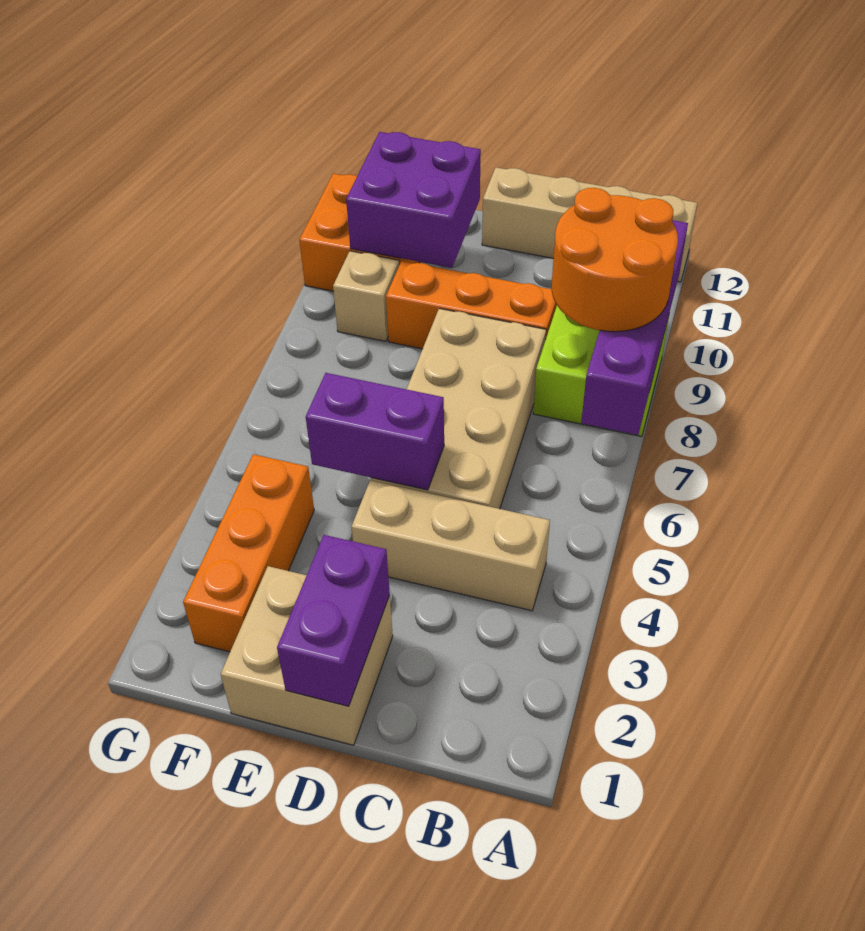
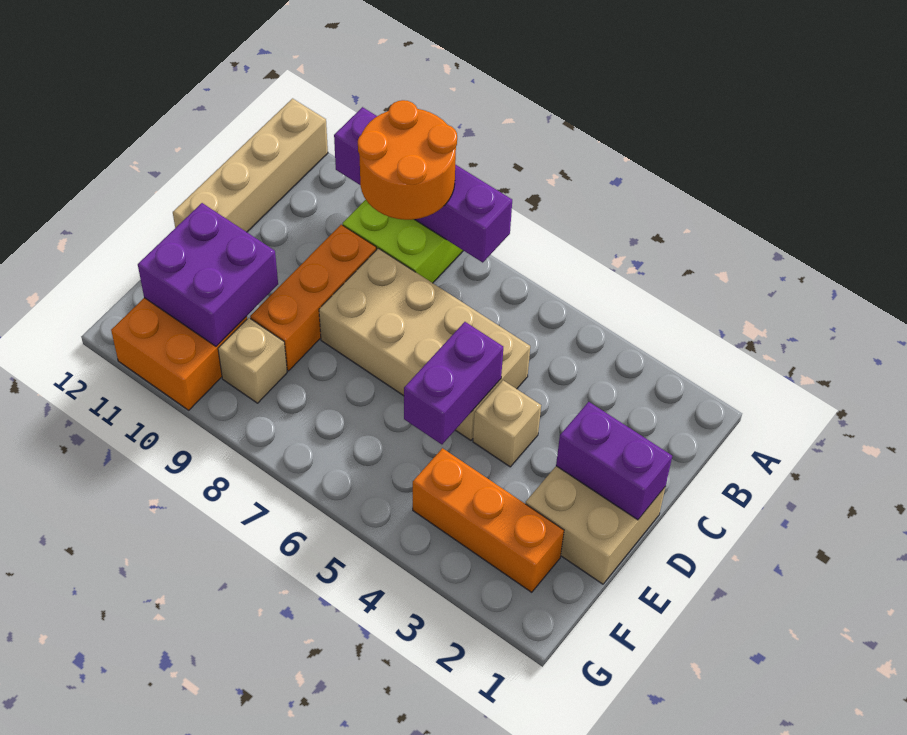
tan brick B4:D4 level 1 -> tan brick D4 level 1

